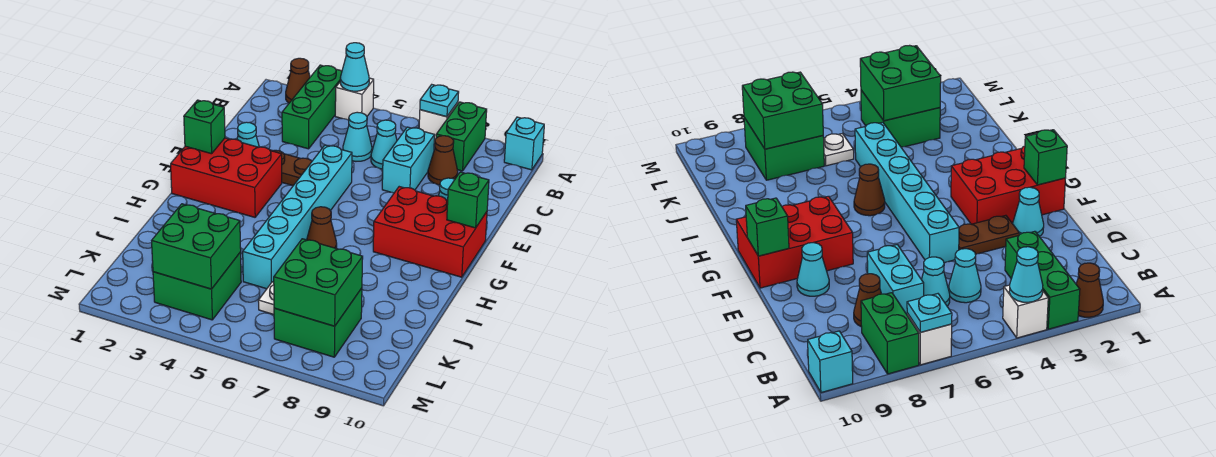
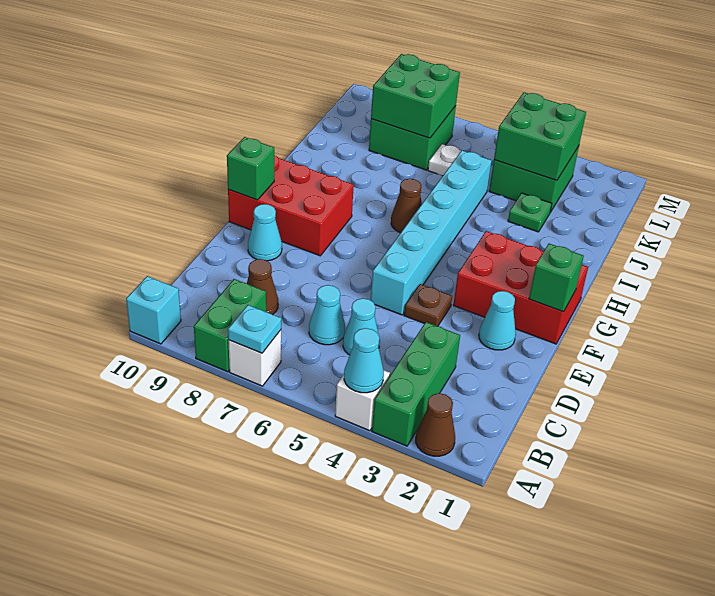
cyan brick C7:D7 level 1 -> none
brown plate E3:E4 level 1 -> brown plate E4 level 1
none -> green plate J3 level 1

